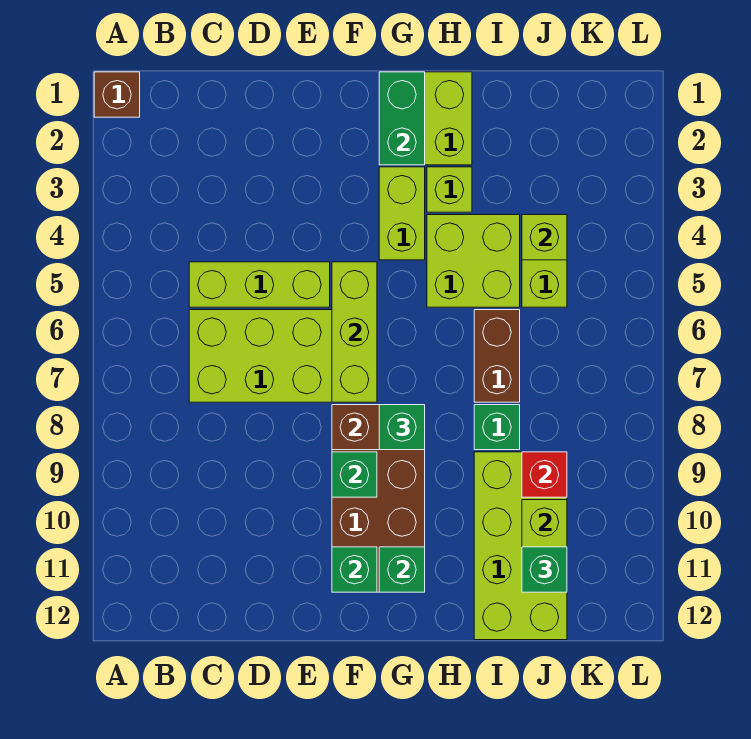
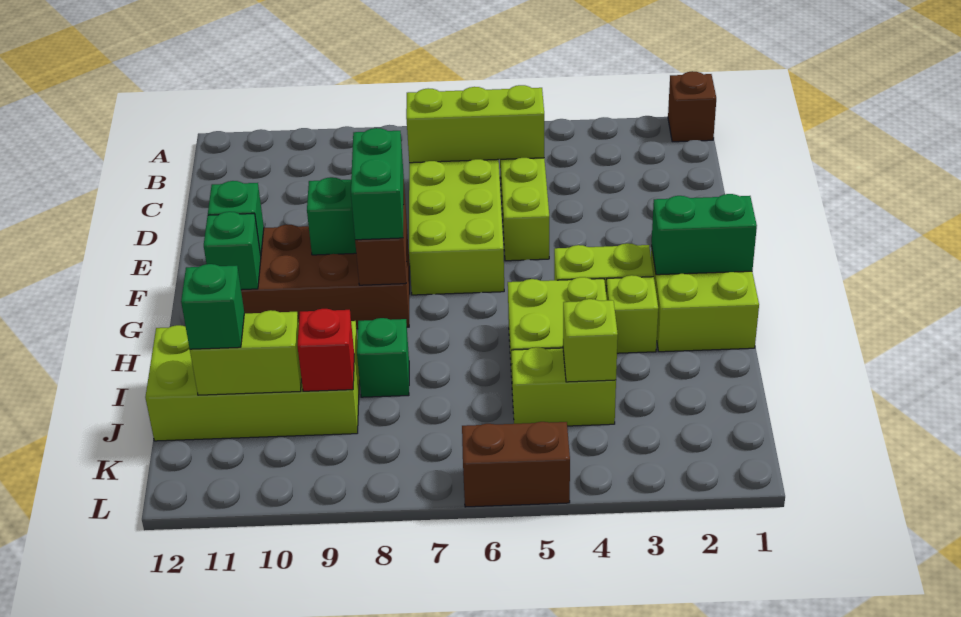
lime brick F5:F7 level 2 -> lime brick C5:C7 level 2
green brick G8 level 3 -> green brick F8:G8 level 3
brown brick I6:I7 level 1 -> brown brick L5:L6 level 1

